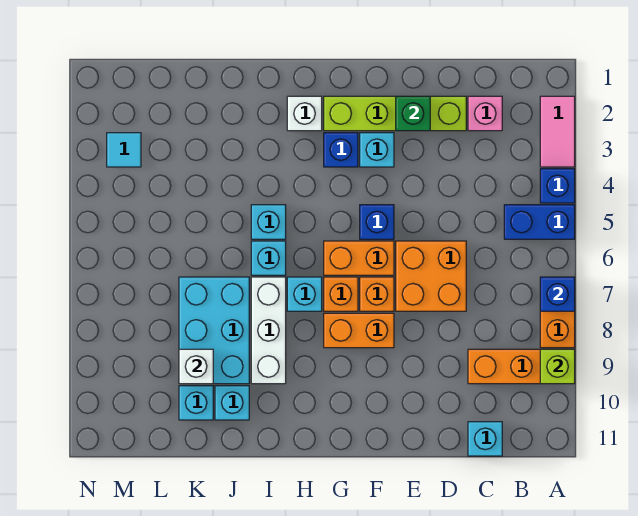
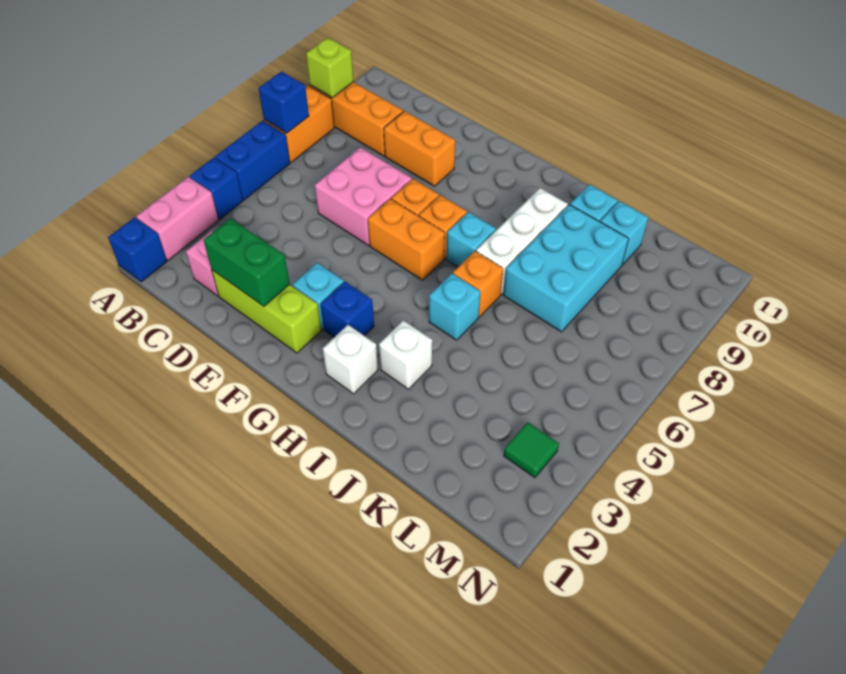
pink tile A2:A3 level 1 -> pink brick A2:A3 level 1
blue brick A5:B5 level 1 -> blue brick A5:A6 level 1
cyan brick C11 level 1 -> none
lime brick D2:G2 level 1 -> lime brick D2:F2 level 1
orange brick D6:E7 level 1 -> pink brick D6:E7 level 1
green brick E2 level 2 -> green brick D2:E2 level 2
blue brick F5 level 1 -> blue brick A1 level 1
orange brick F8:G8 level 1 -> orange brick D9:E9 level 1
cyan brick I6 level 1 -> orange brick I6 level 1
white brick K9 level 2 -> white brick I3 level 1
cyan tile M3 level 1 -> green tile M3 level 1

